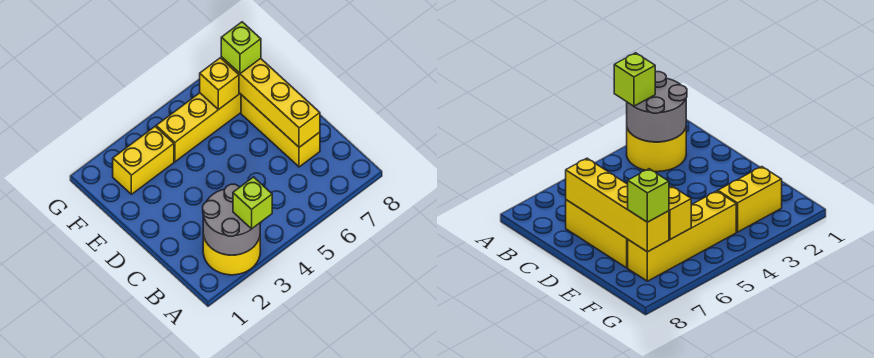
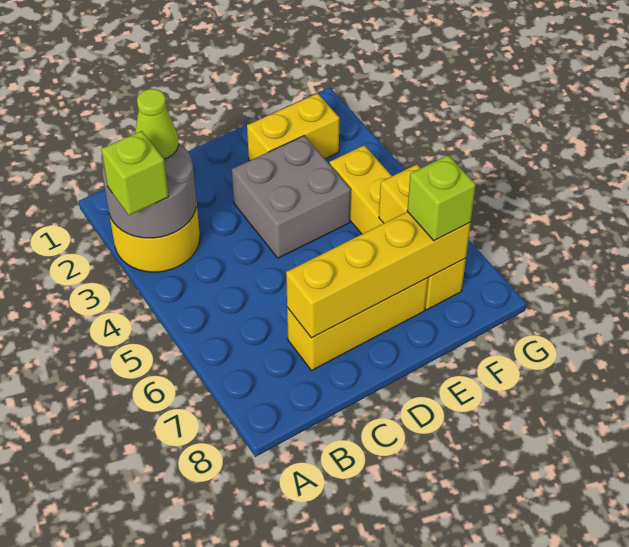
none -> lime cone B2 level 3
none -> grey brick D3:E4 level 1
yellow brick F2:F3 level 1 -> yellow brick E2:F2 level 1

